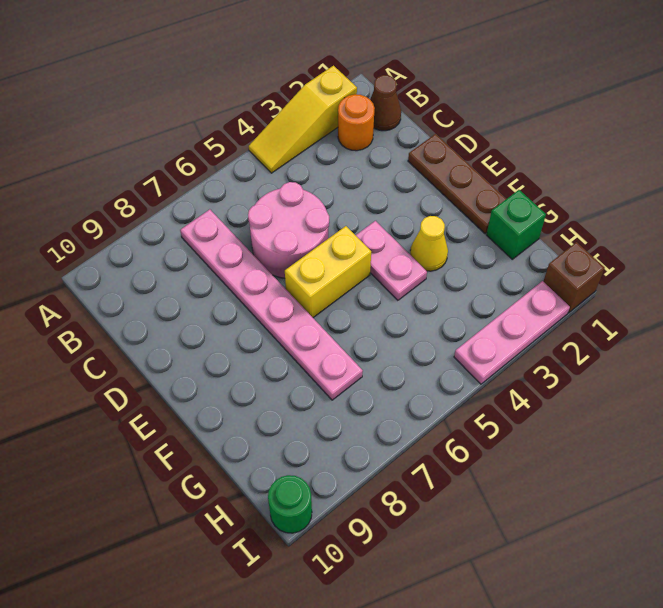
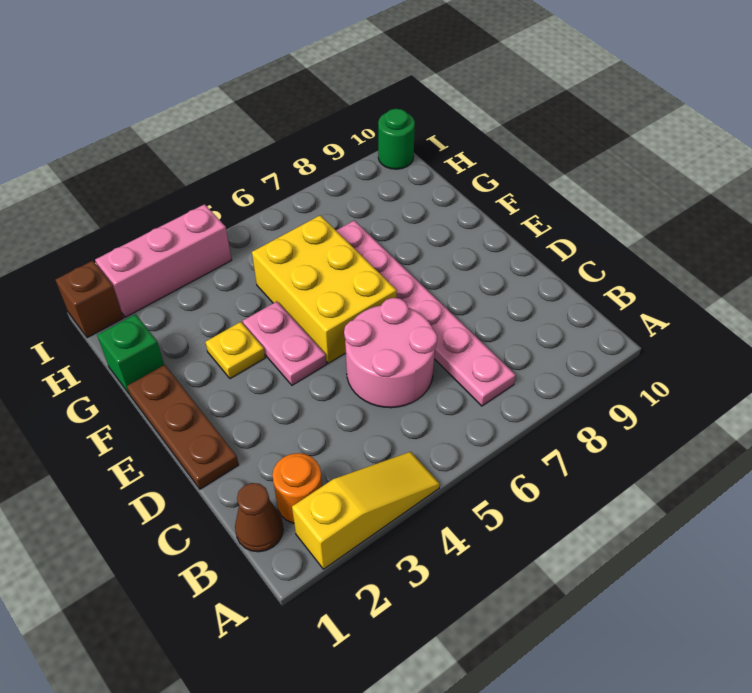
yellow brick E5:E6 level 1 -> yellow brick E5:G6 level 1
yellow cone F3 level 1 -> yellow plate F3 level 1
pink plate I2:I4 level 1 -> pink brick I2:I4 level 1

